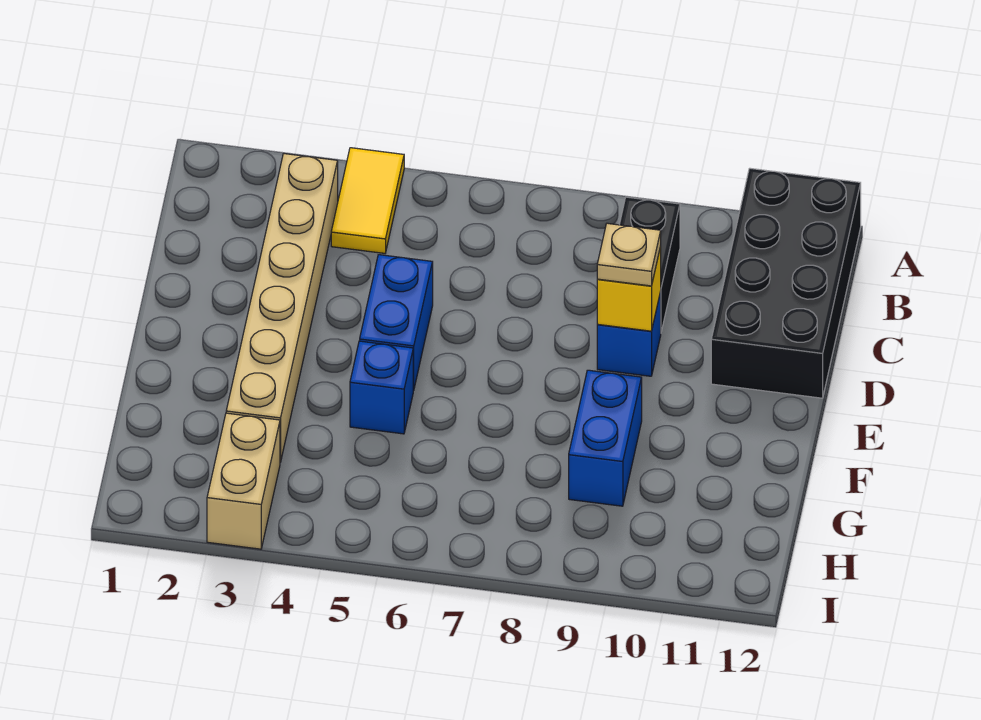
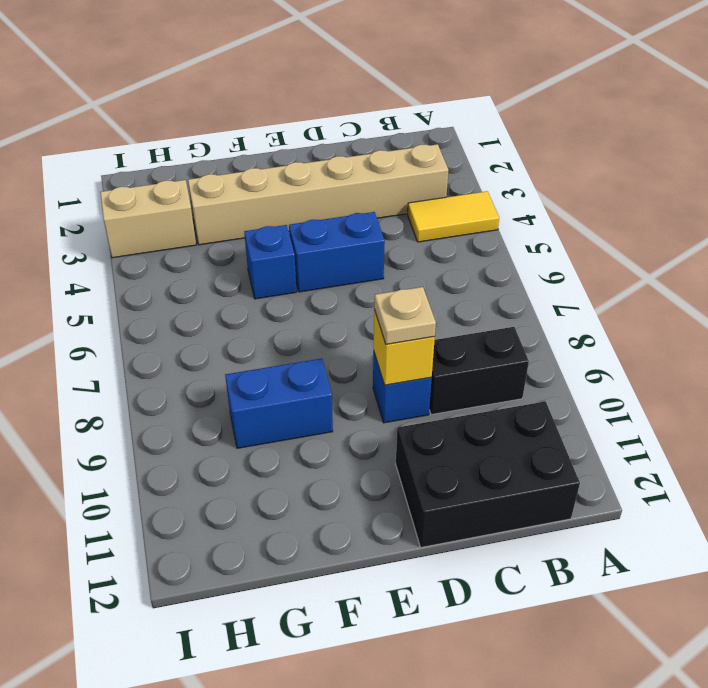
black brick A11:D12 level 1 -> black brick B11:D12 level 1

